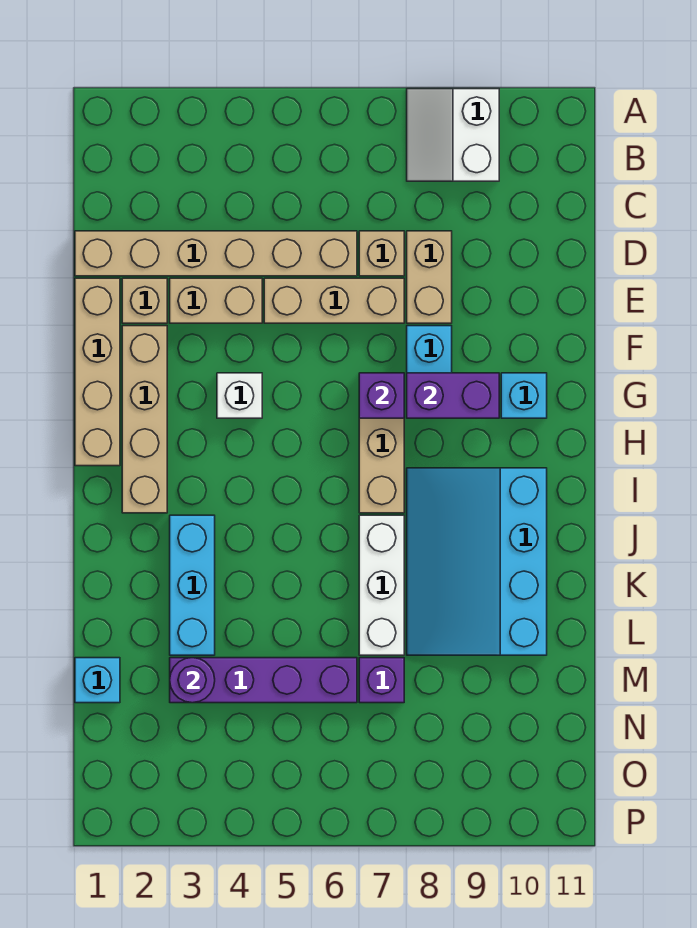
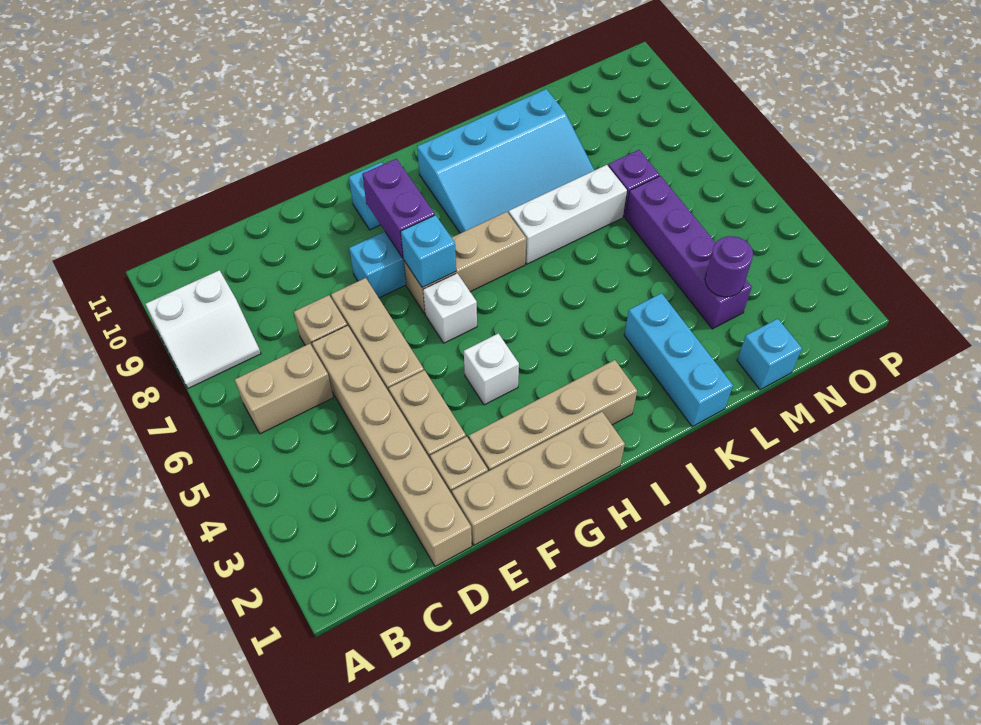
tan brick D8:E8 level 1 -> tan brick B6:C6 level 1
none -> white brick G6 level 1
purple brick G7 level 2 -> cyan brick G7 level 2
cyan brick J3:L3 level 1 -> cyan brick K1:K3 level 1

